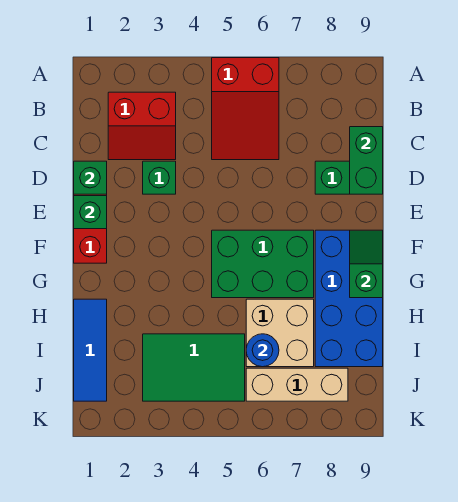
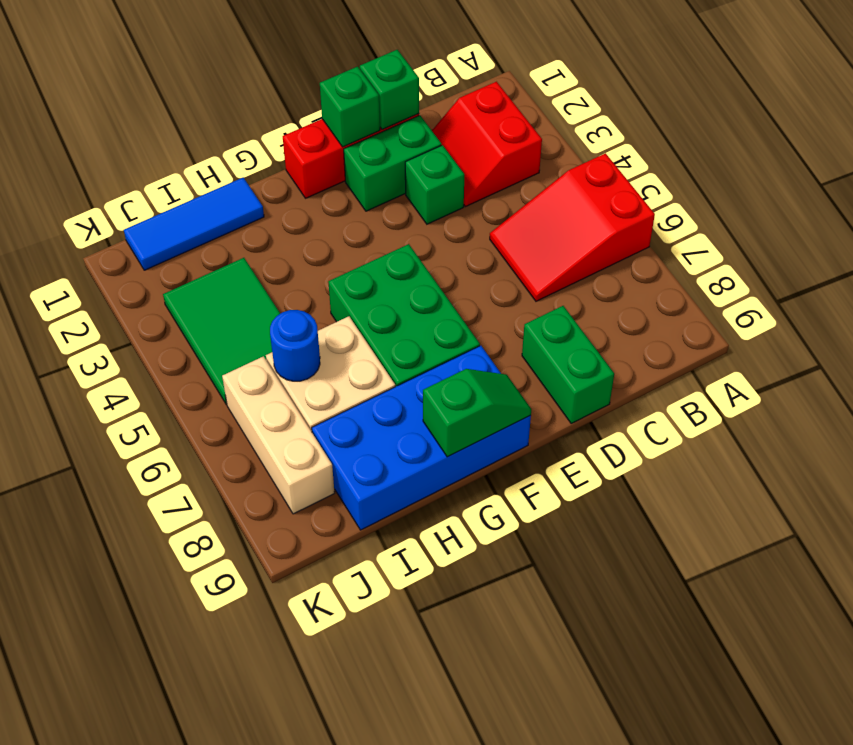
green brick C9:D9 level 2 -> green brick D2:E2 level 1

